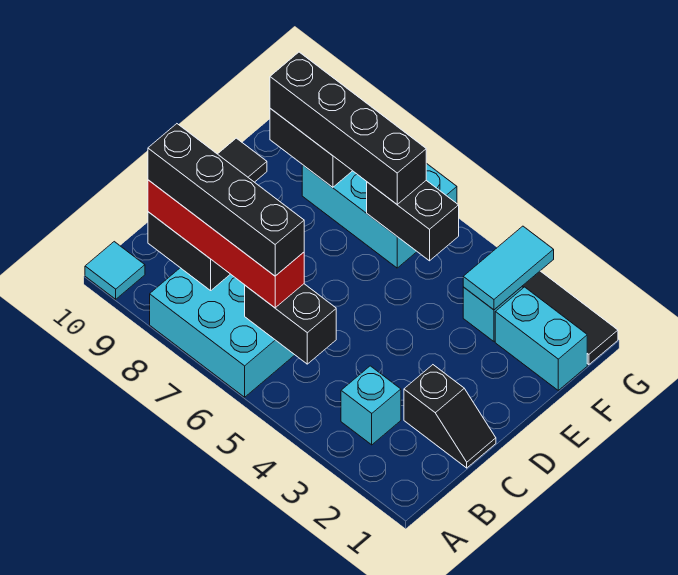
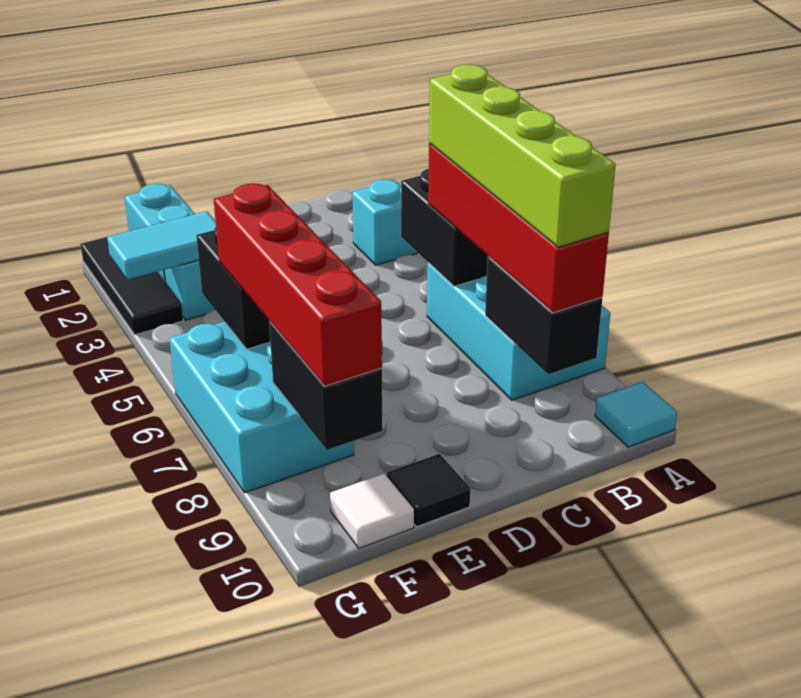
black brick B6:B9 level 4 -> lime brick B6:B9 level 4
black slope C1:C2 level 1 top 2 -> none
black brick F6:F9 level 3 -> red brick F6:F9 level 3
none -> white tile F10 level 1

